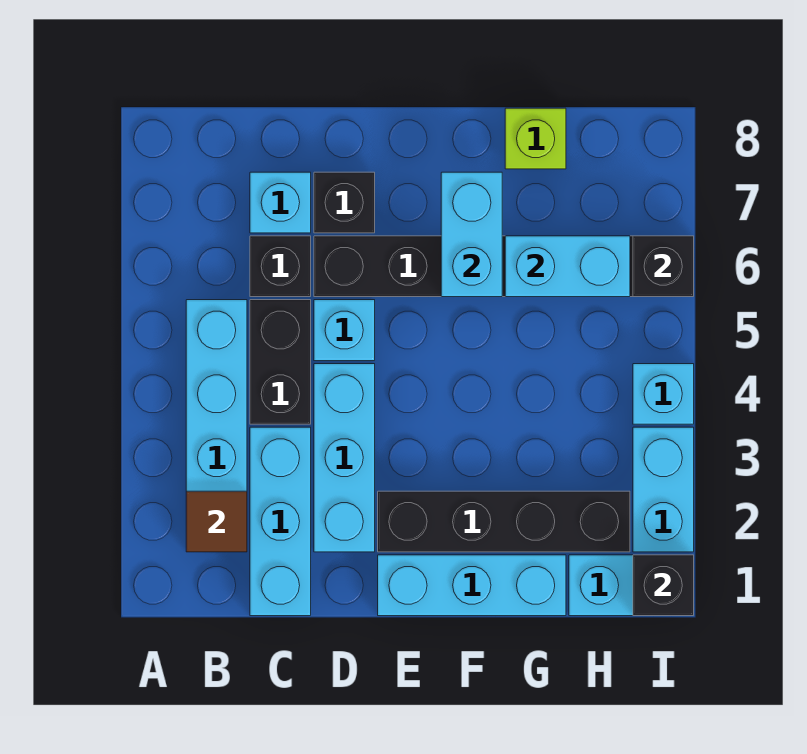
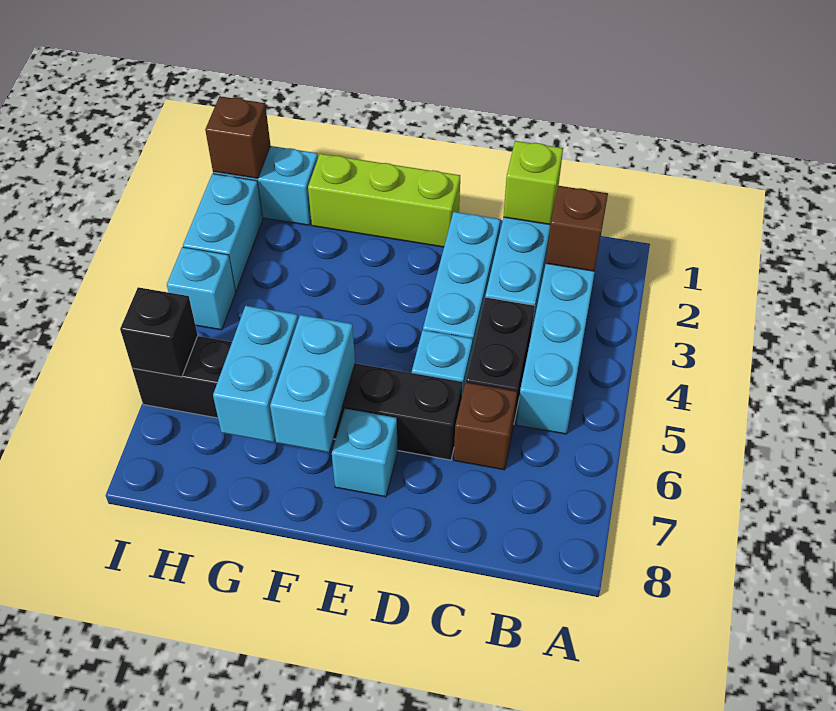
brown tile B2 level 2 -> brown brick B2 level 2
black brick C6 level 1 -> brown brick C6 level 1
cyan brick C7 level 1 -> cyan brick E7 level 1
black brick D7 level 1 -> none
cyan brick E1:G1 level 1 -> lime brick E1:G1 level 1
black brick E2:H2 level 1 -> none
cyan brick G6:H6 level 2 -> cyan brick G6:G7 level 2
lime brick G8 level 1 -> lime brick C1 level 2
black brick I1 level 2 -> brown brick I1 level 2

